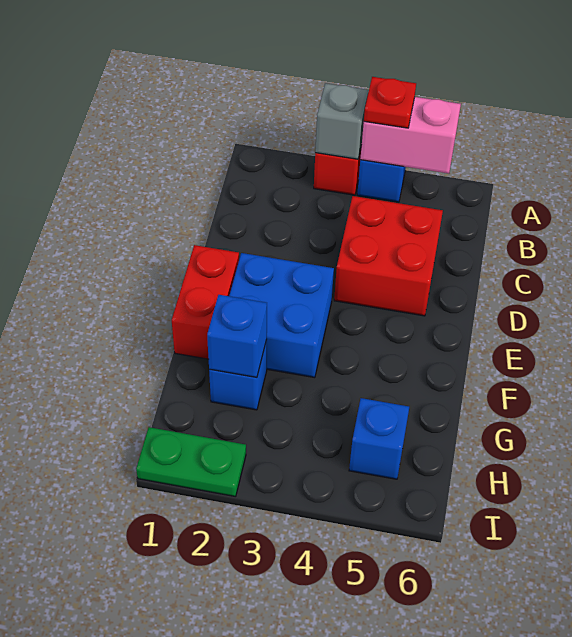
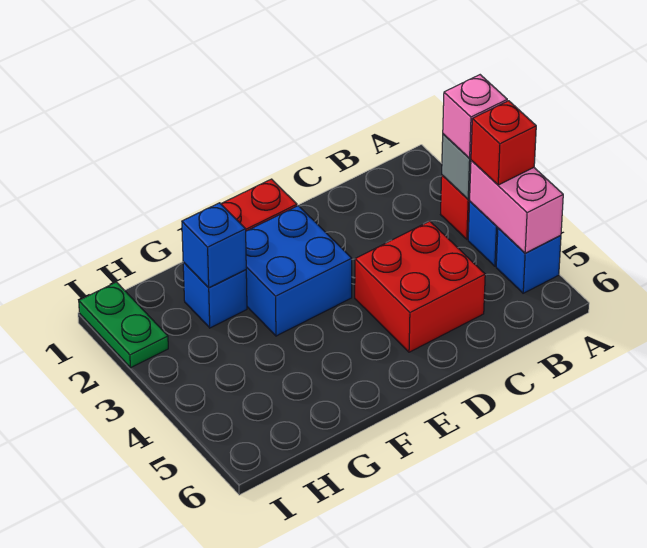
none -> pink brick A3 level 3
red plate A4 level 3 -> red brick A4 level 3
blue brick H5 level 1 -> blue brick A5 level 1

